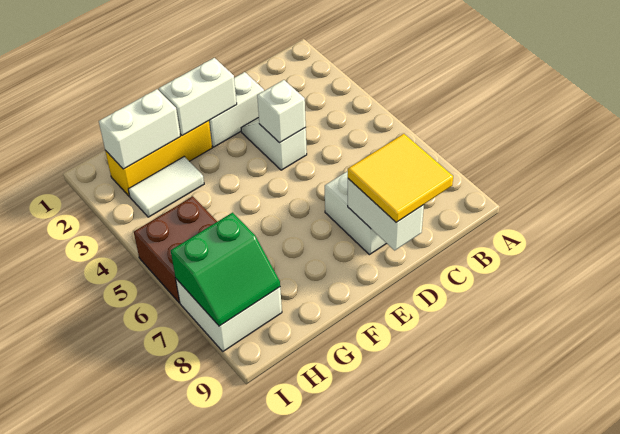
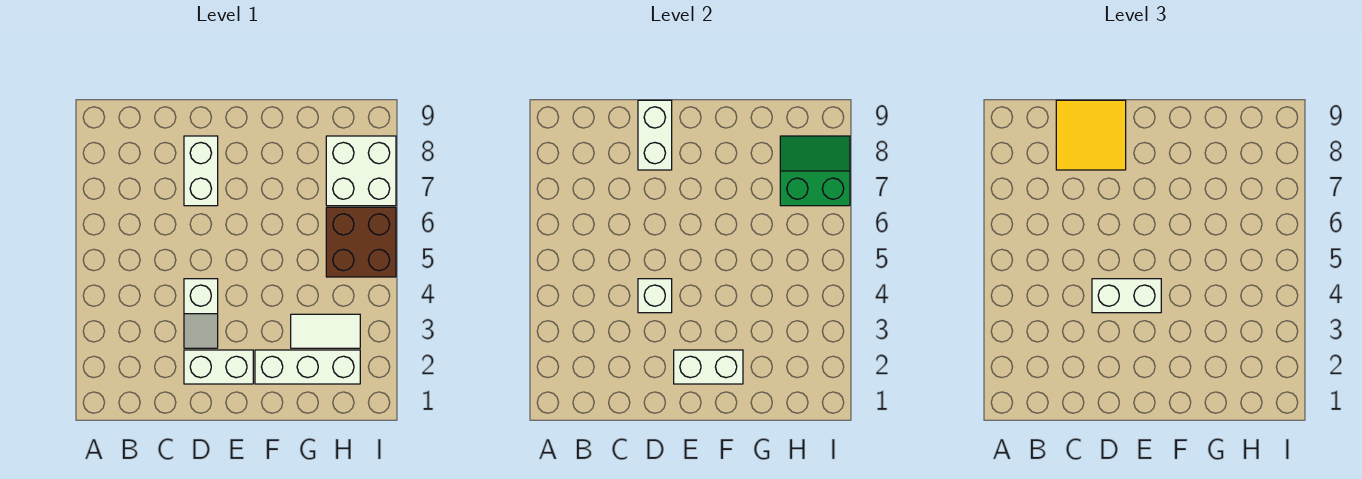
yellow brick F2:H2 level 1 -> white brick F2:H2 level 1
white brick G2:H2 level 2 -> white brick D4:E4 level 3

